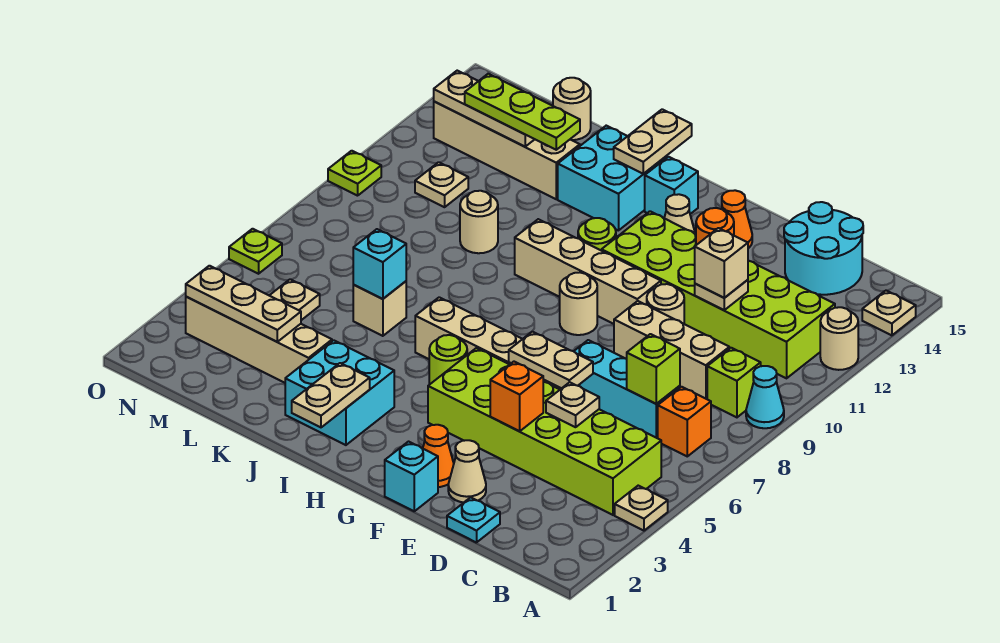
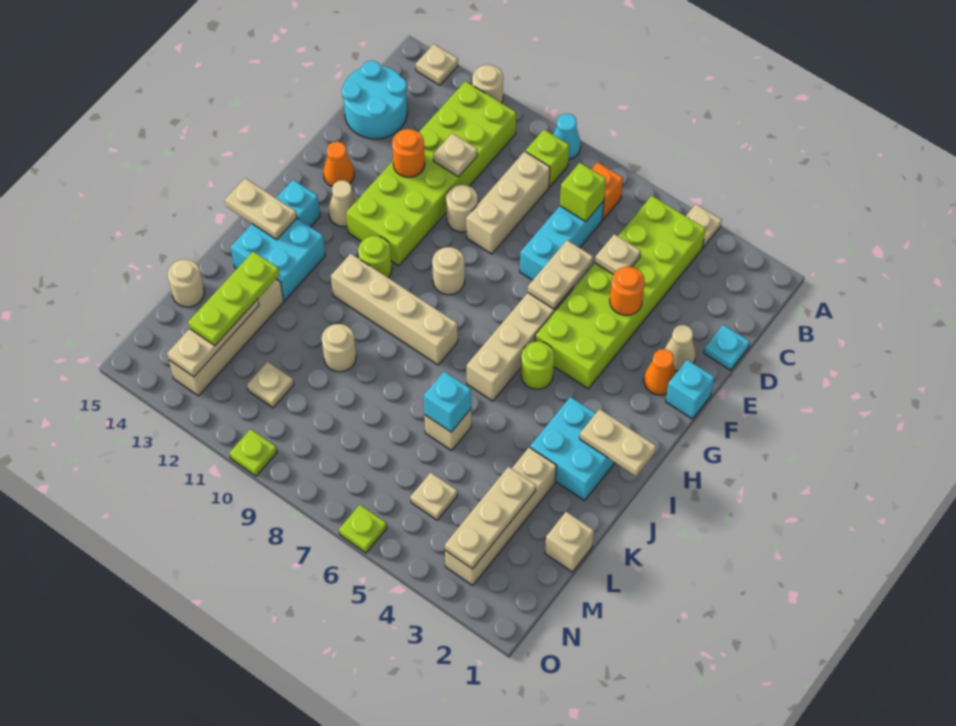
tan brick D11 level 3 -> tan brick L1 level 1
orange brick E4 level 2 -> orange round brick E4 level 2
tan brick F10:I10 level 1 -> tan brick I8:I11 level 1

